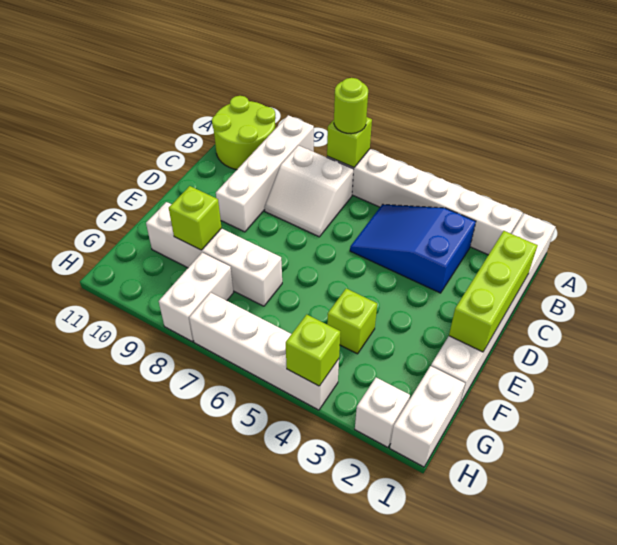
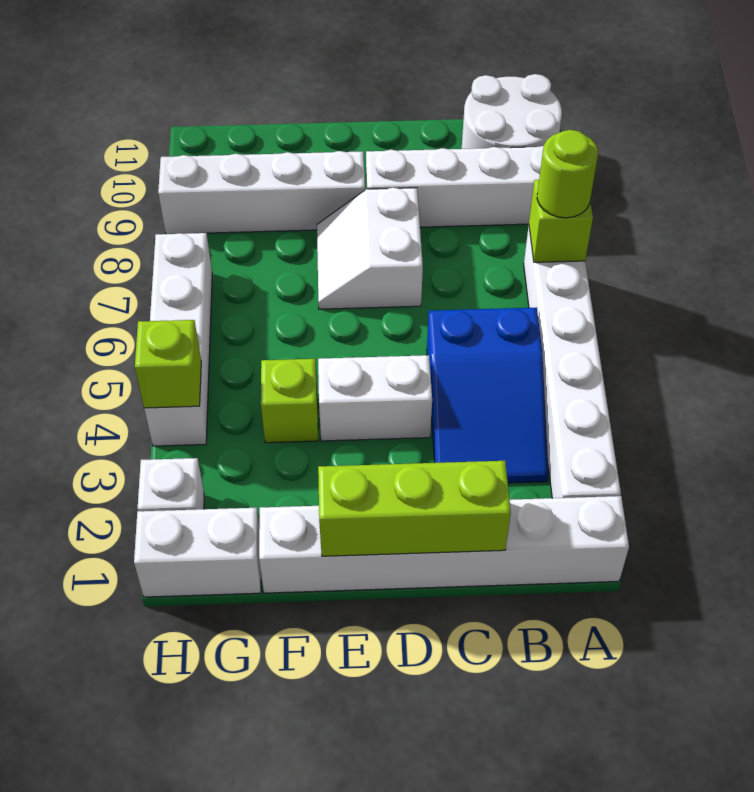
lime round brick A10:B11 level 1 -> white round brick A10:B11 level 1
blue slope B3:C5 level 1 top 3 -> blue slope B3:C5 level 1 top 5
white slope B7:C8 level 1 top B -> white slope D7:E8 level 1 top D
white brick F7:F10 level 1 -> white brick E9:H9 level 1
lime brick F9 level 2 -> none
white brick G8:H8 level 1 -> white brick D4:E4 level 1

